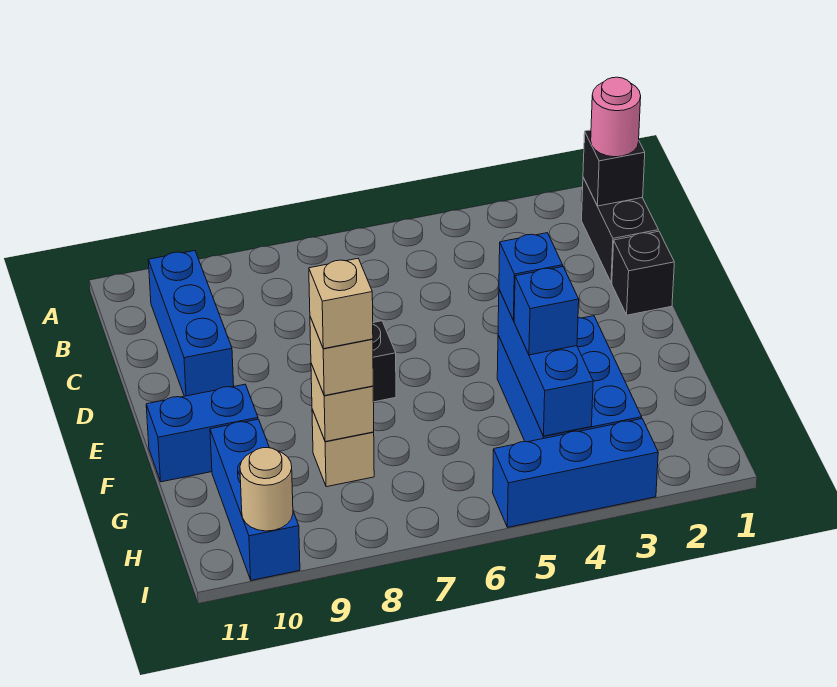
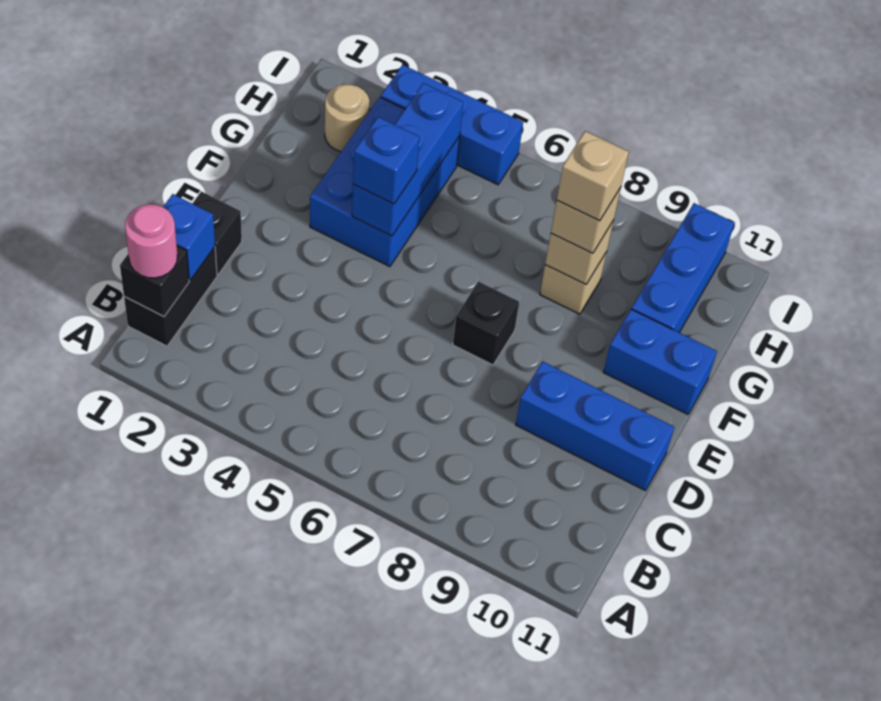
blue brick B10:D10 level 1 -> blue brick D9:D11 level 1
blue brick G4 level 3 -> blue brick C1 level 2
tan round brick I10 level 2 -> tan round brick H2 level 1

